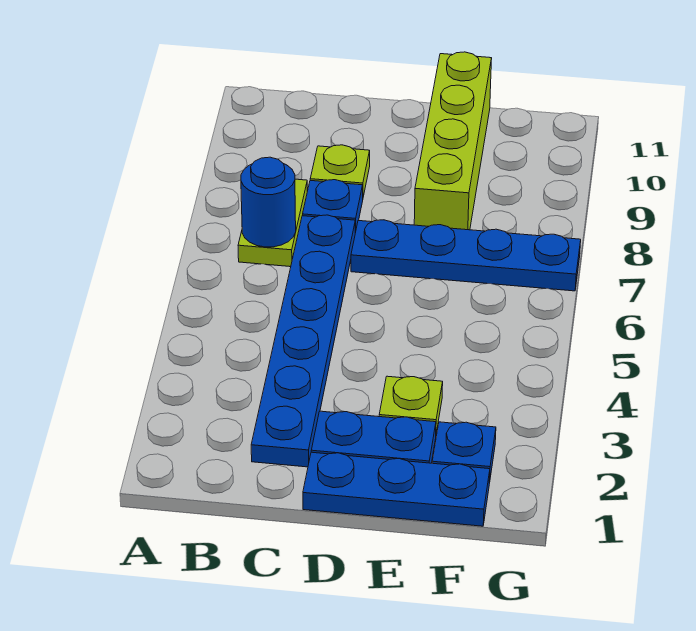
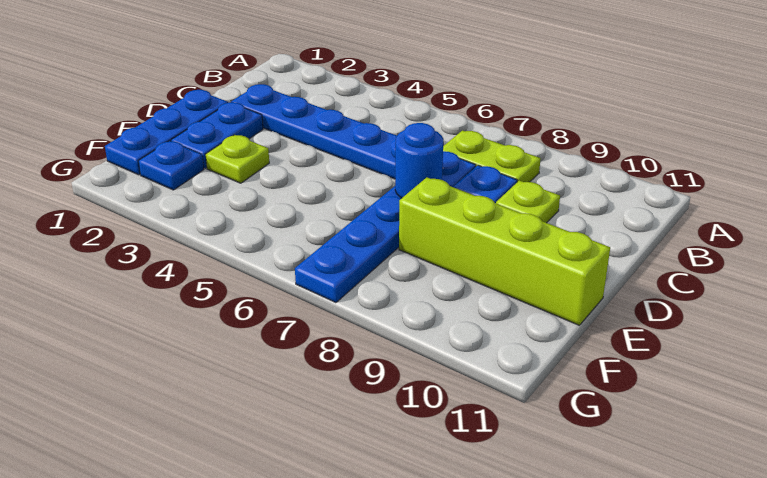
blue round brick B7 level 2 -> blue round brick D7 level 2

